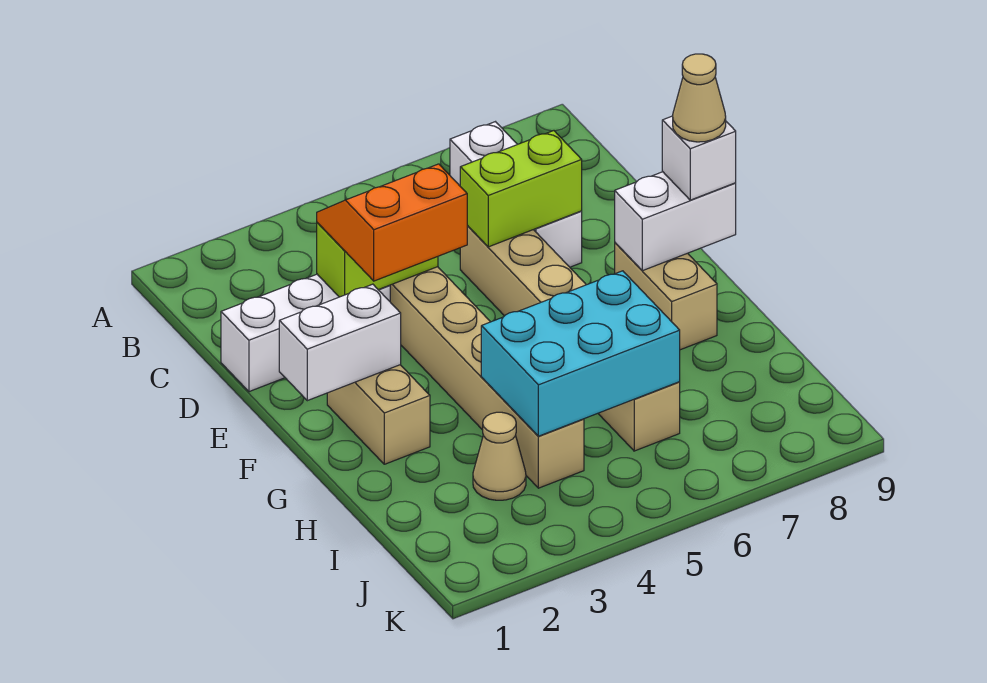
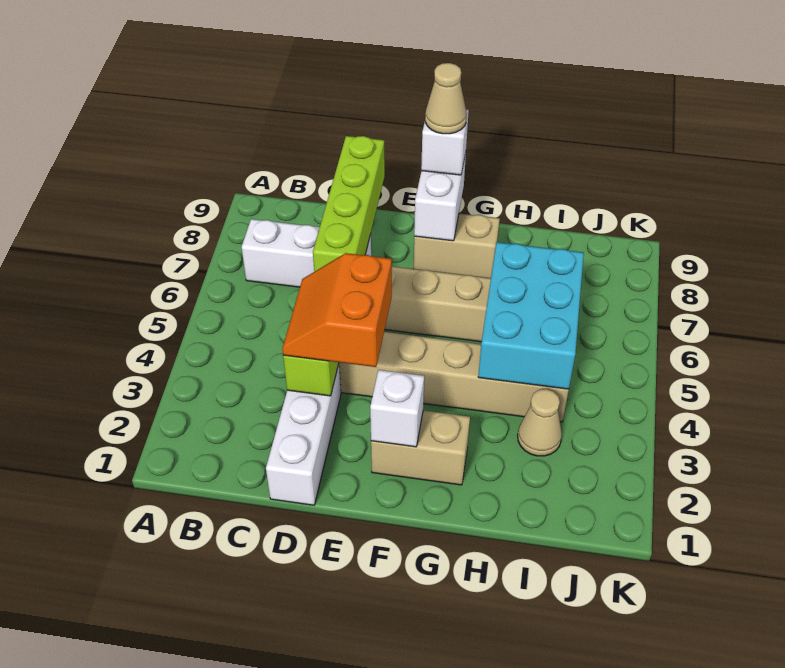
lime brick D6:D7 level 2 -> lime brick D6:D9 level 2
white brick F1:F2 level 2 -> white brick F2 level 2

